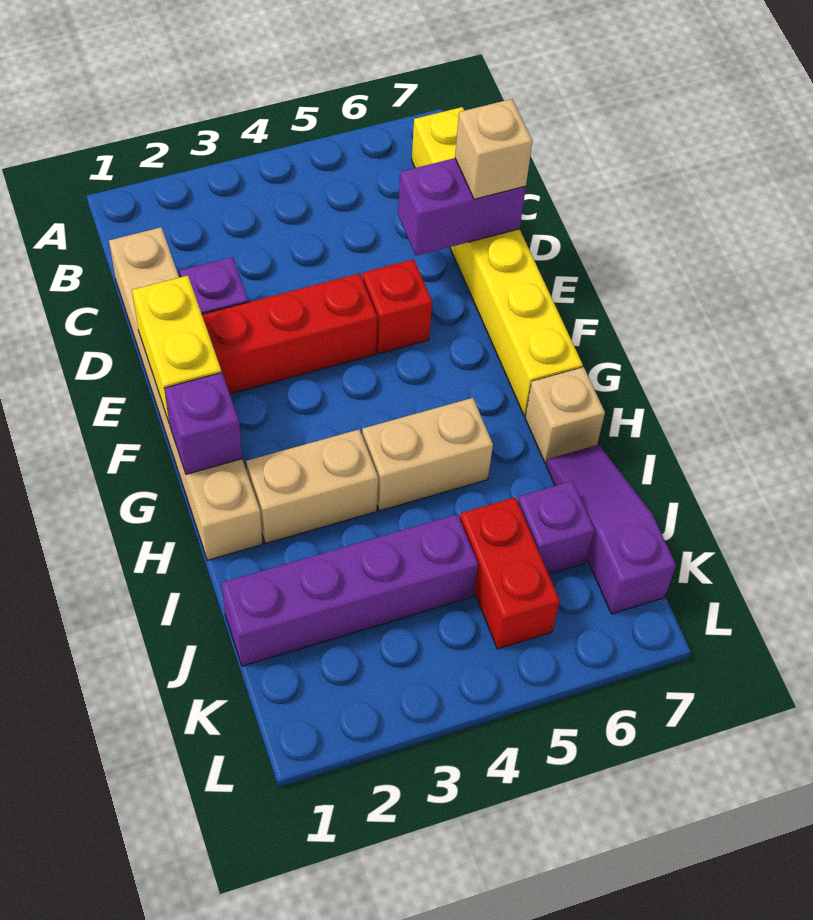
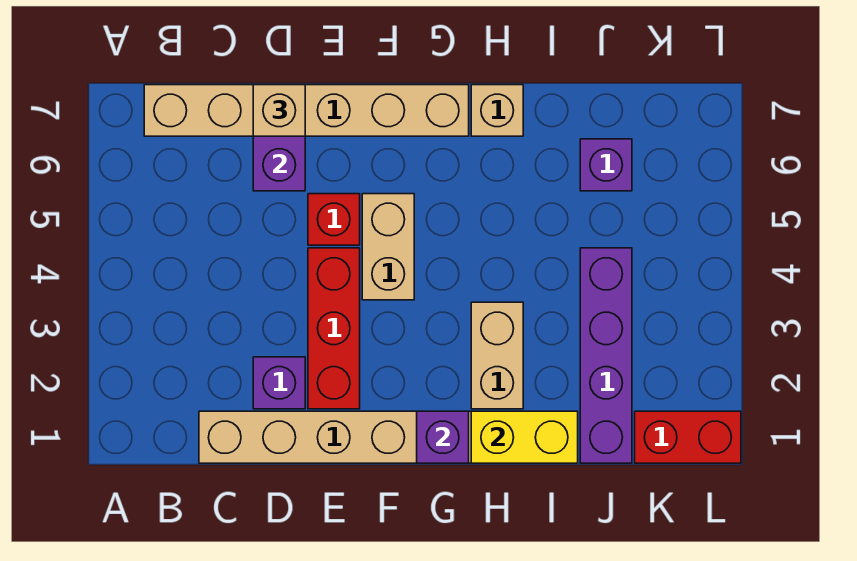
yellow brick B7:G7 level 1 -> tan brick B7:G7 level 1
yellow brick E1:F1 level 2 -> yellow brick H1:I1 level 2
tan brick H4:H5 level 1 -> tan brick F4:F5 level 1
purple slope I7:K7 level 1 top K -> none
red brick J5:K5 level 1 -> red brick K1:L1 level 1

